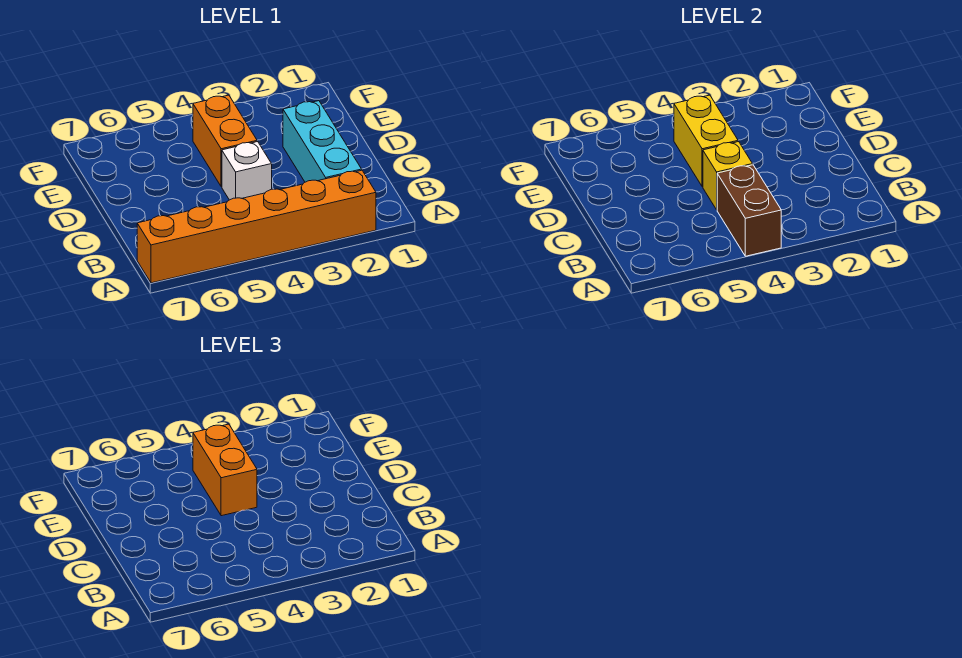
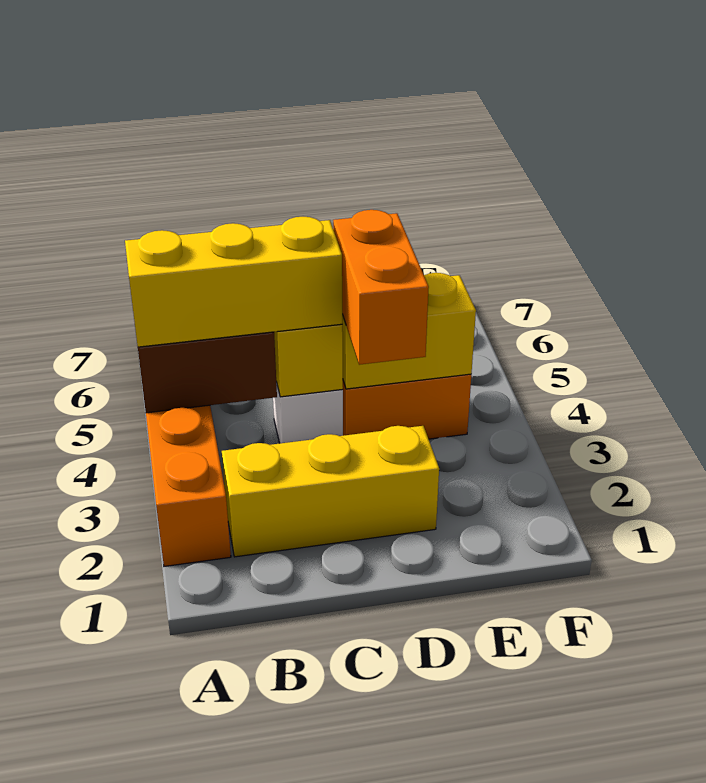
none -> yellow brick A4:C4 level 3
cyan brick B2:D2 level 1 -> yellow brick B2:D2 level 1
orange brick D4:E4 level 3 -> orange brick D3:D4 level 3

